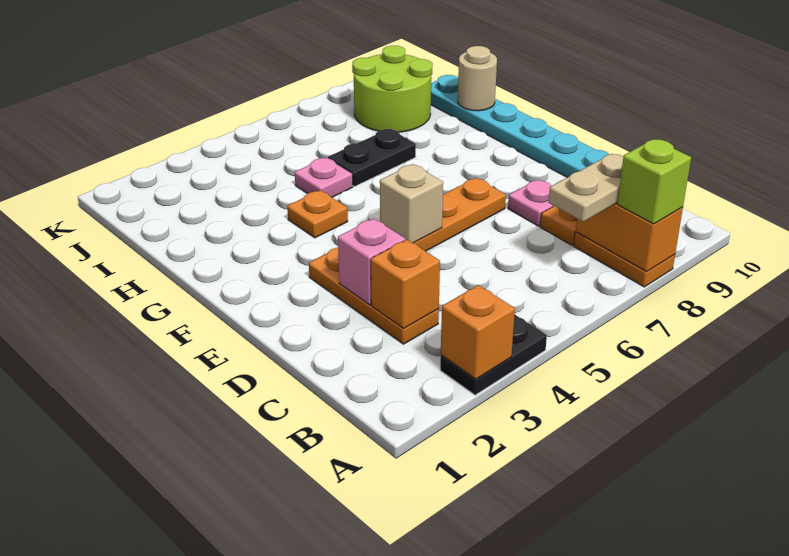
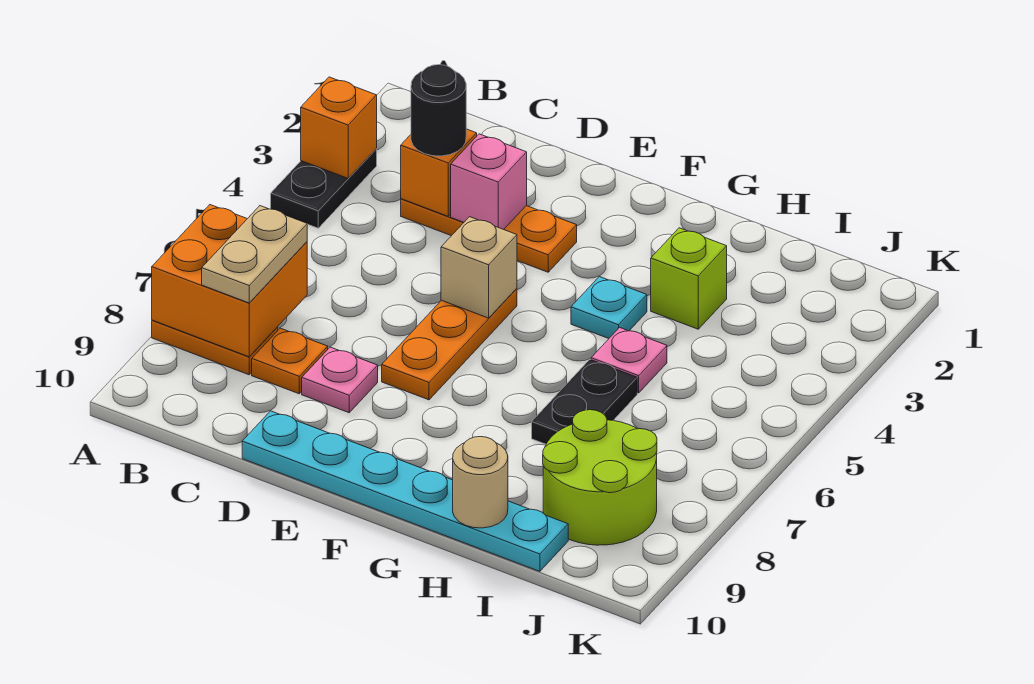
orange brick A8:B8 level 2 -> orange brick A7:B8 level 2
lime brick A8 level 3 -> lime brick H3 level 1
none -> black round brick C3 level 3
orange plate G4 level 1 -> cyan plate G4 level 1

